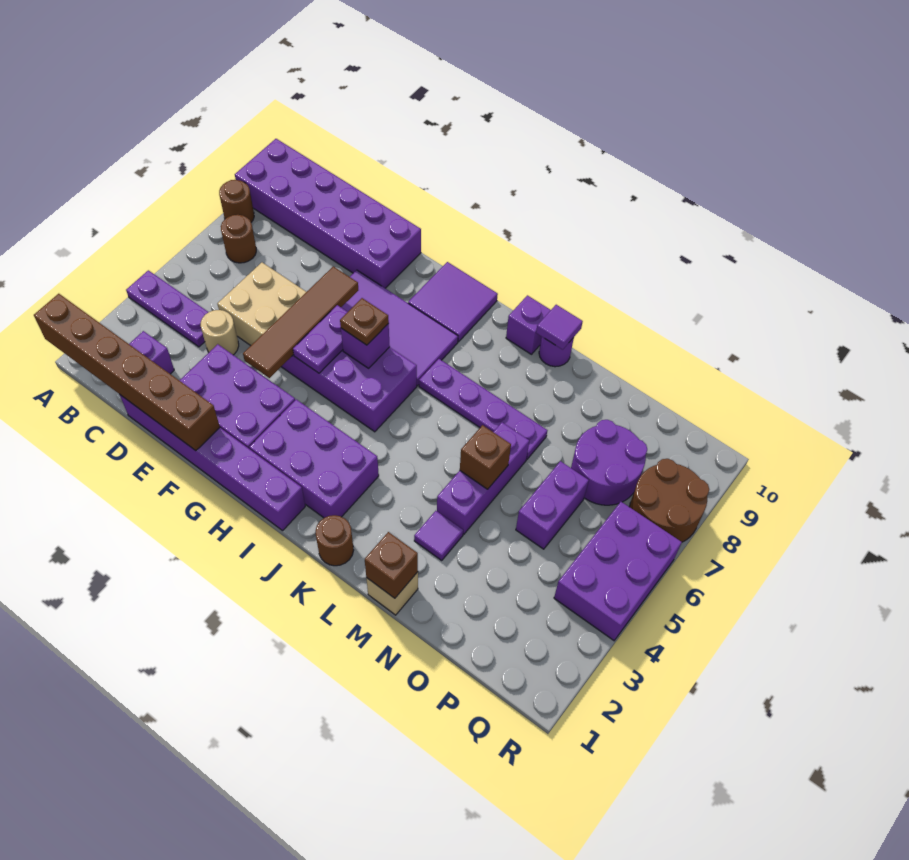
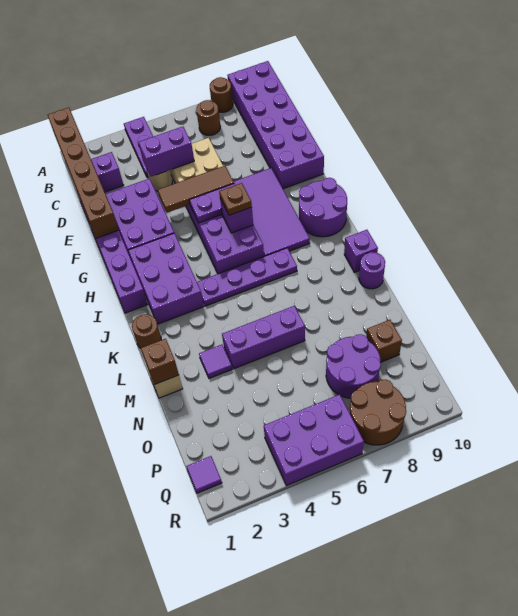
brown tile F4:F7 level 2 -> brown tile F4:F6 level 2
purple tile H9:I10 level 1 -> purple round brick H9:I10 level 1
purple plate J7:M7 level 1 -> purple plate J4:J7 level 1
purple tile L10 level 2 -> purple tile Q1 level 1
brown brick M5 level 2 -> brown brick O9 level 1
purple brick O5:O6 level 1 -> purple brick D4:D5 level 2

